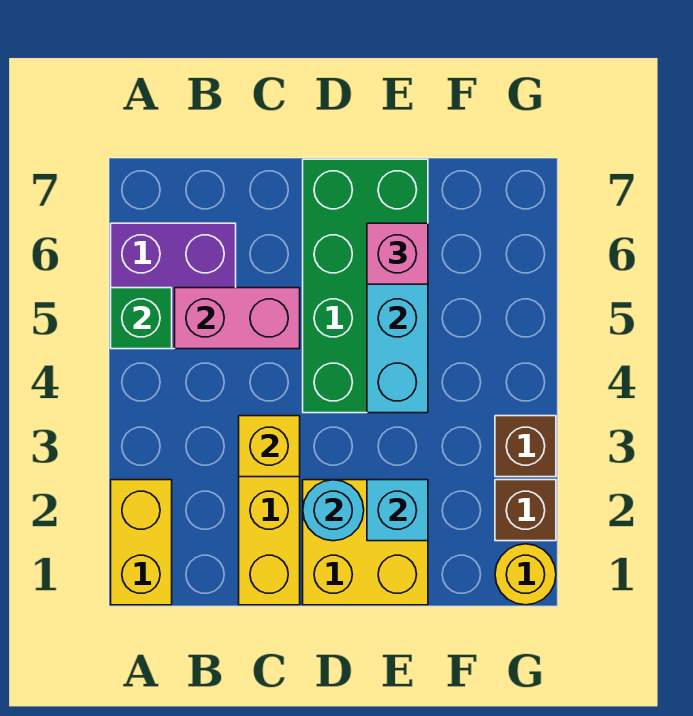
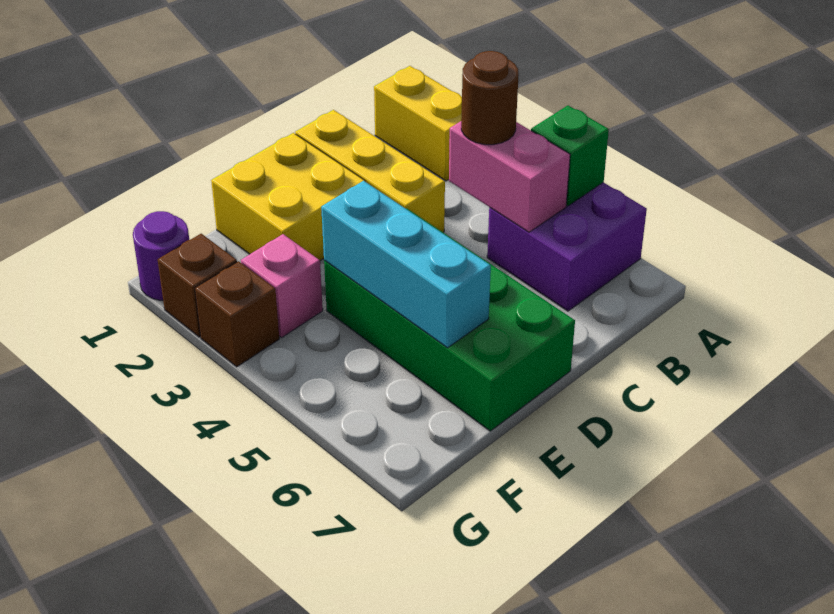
none -> brown round brick B4 level 3
pink brick B5:C5 level 2 -> pink brick B4:B5 level 2
yellow brick C3 level 2 -> none
cyan round brick D2 level 2 -> none
cyan brick E2 level 2 -> none
pink brick E6 level 3 -> pink brick F3 level 1
yellow round brick G1 level 1 -> purple round brick G1 level 1

